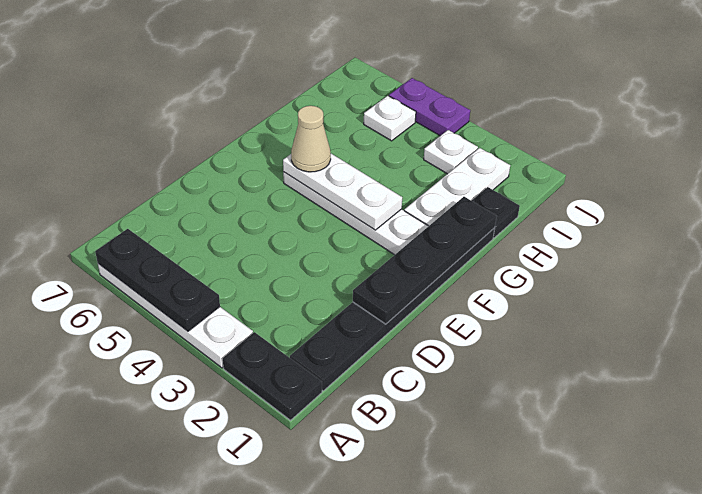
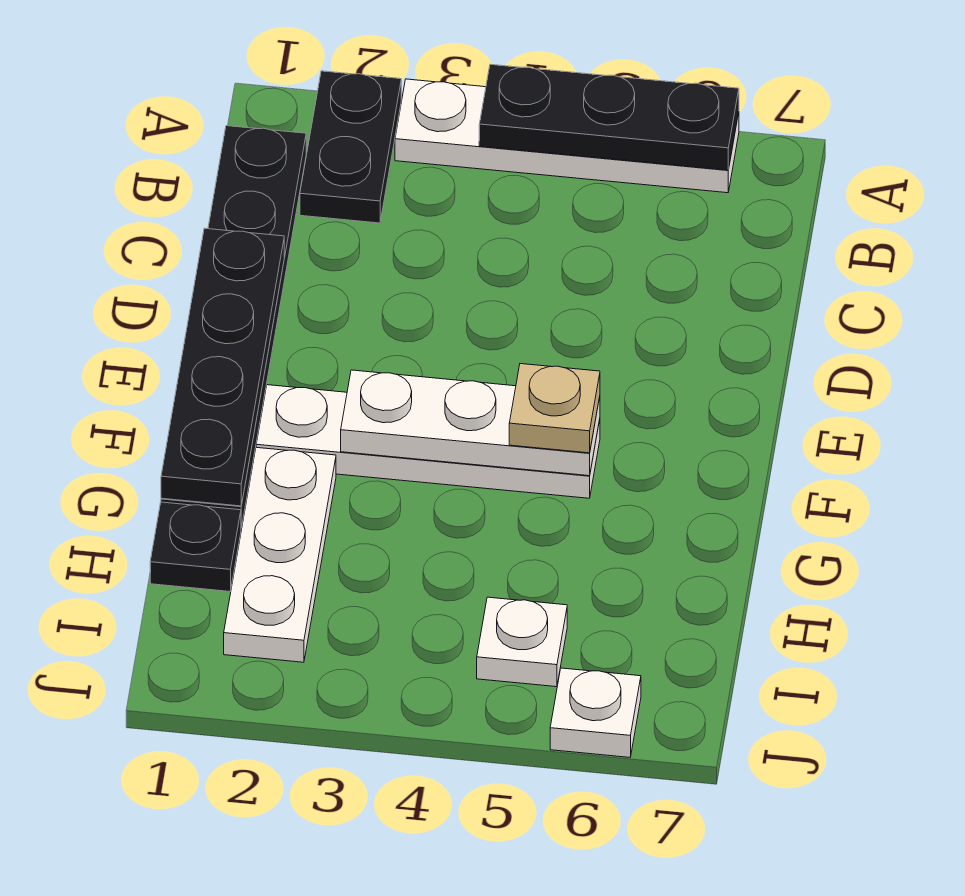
black plate A1:A2 level 1 -> black plate A2:B2 level 1
tan cone F5 level 3 -> tan plate F5 level 3
white plate I3 level 1 -> white plate J6 level 1
purple plate J4:J5 level 1 -> none

